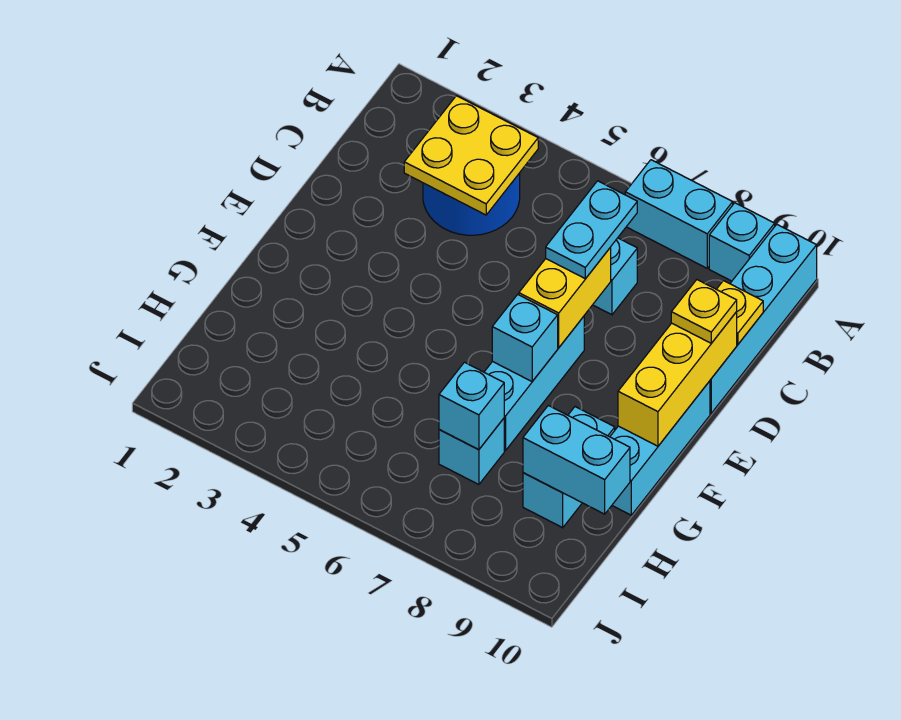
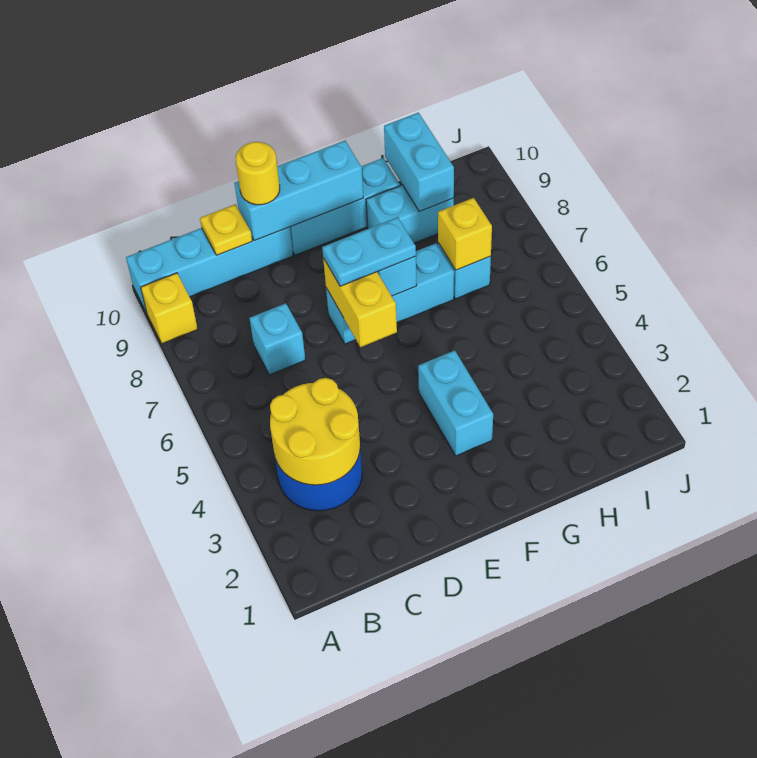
cyan brick A7:A8 level 1 -> cyan brick F3:F4 level 1
cyan brick A9 level 1 -> yellow brick A9 level 1
yellow plate B3:C4 level 2 -> yellow round brick B3:C4 level 2
cyan plate C7:D7 level 3 -> cyan plate E7:F7 level 3
yellow brick D7:E7 level 2 -> yellow brick E6:E7 level 2
yellow brick D10:F10 level 2 -> cyan brick D10:F10 level 2
yellow plate D10 level 3 -> yellow round brick D10 level 3
cyan brick H7 level 2 -> yellow brick H7 level 2

